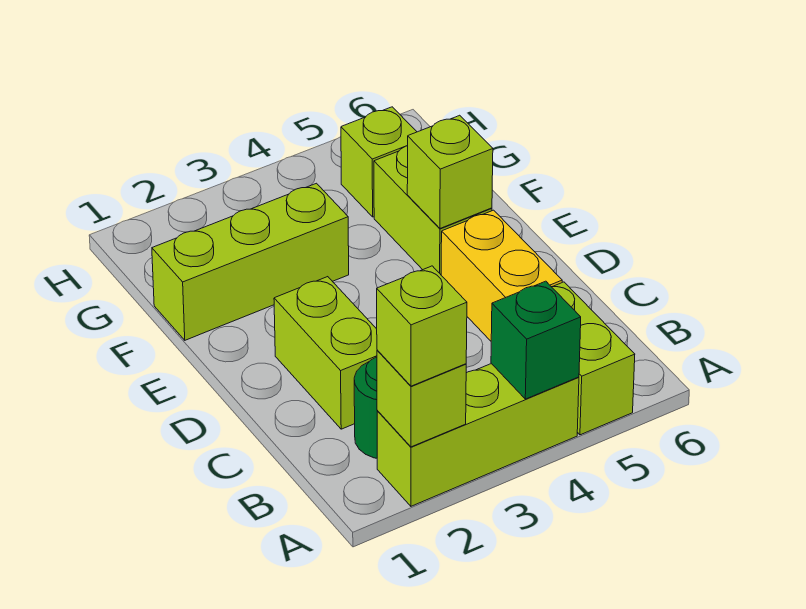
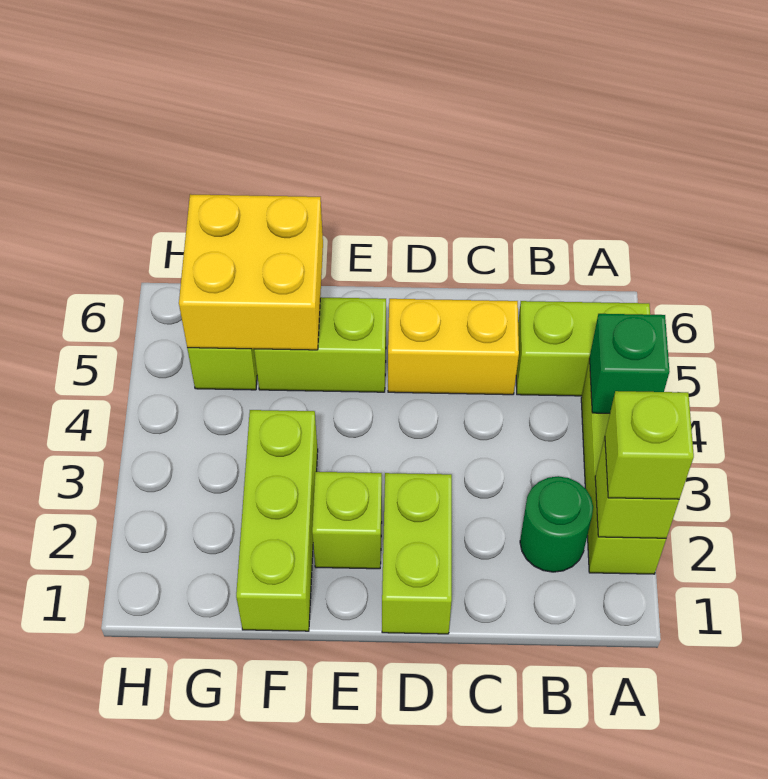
lime brick C2:D2 level 1 -> lime brick D1:D2 level 1
lime brick E5 level 2 -> lime brick E2 level 1
none -> yellow brick F5:G6 level 2

